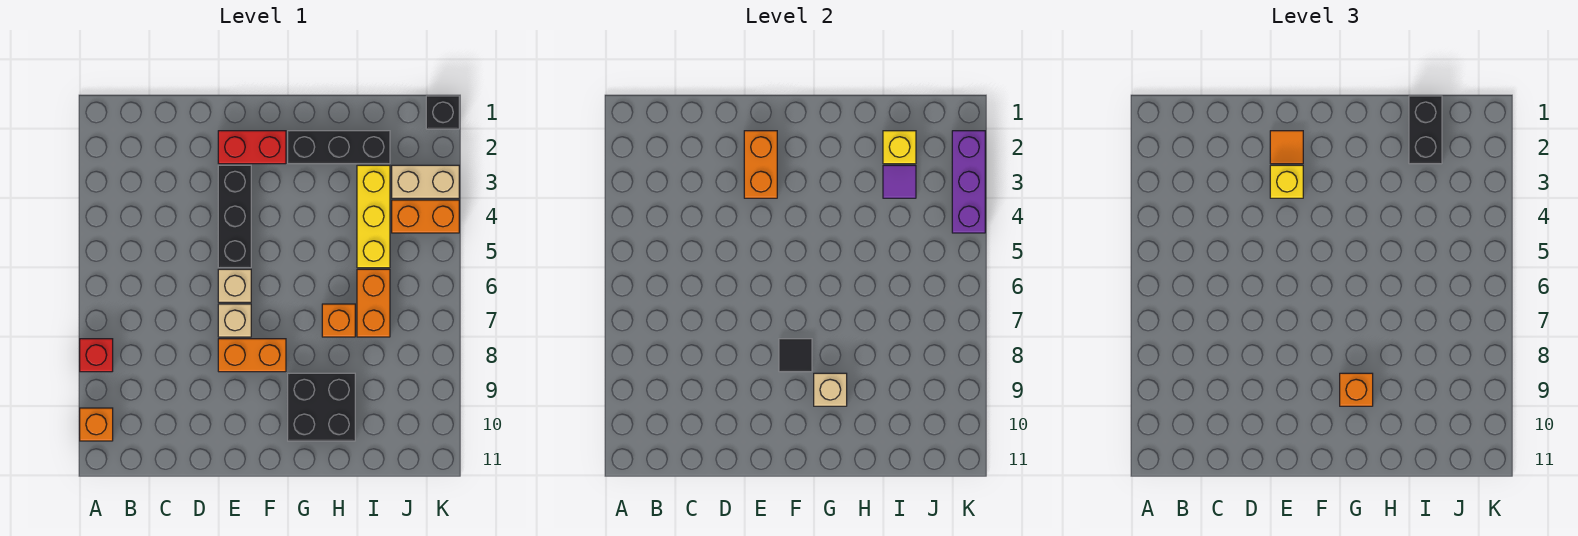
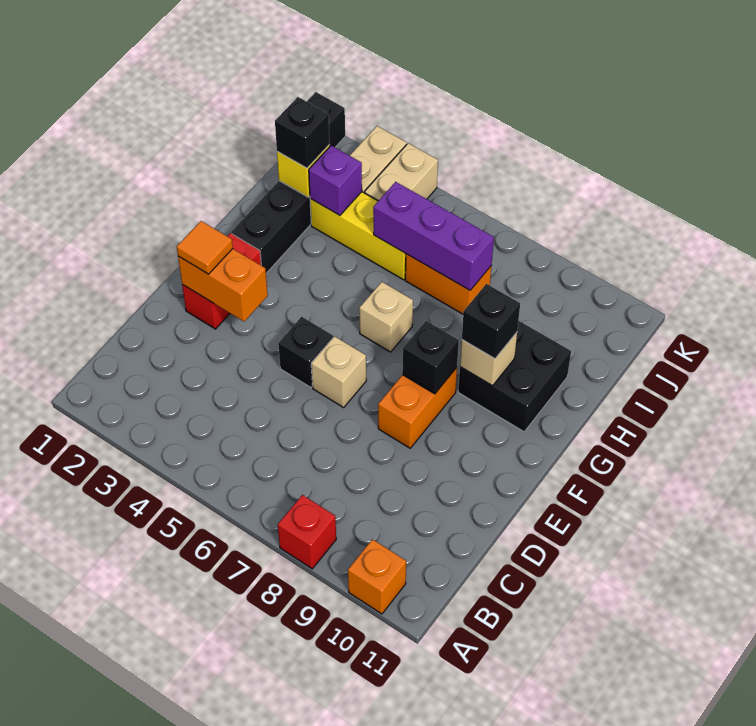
black brick E3:E5 level 1 -> black brick E5 level 1
yellow brick E3 level 3 -> none
tan brick E7 level 1 -> tan brick G6 level 1
black tile F8 level 2 -> black brick F8 level 2
orange brick G9 level 3 -> black brick G9 level 3
orange brick H7 level 1 -> none
black brick I1:I2 level 3 -> black brick I2 level 3
purple tile I3 level 2 -> purple brick I3 level 2
orange brick J4:K4 level 1 -> tan brick J4:K4 level 1
purple brick K2:K4 level 2 -> purple brick I5:I7 level 2

